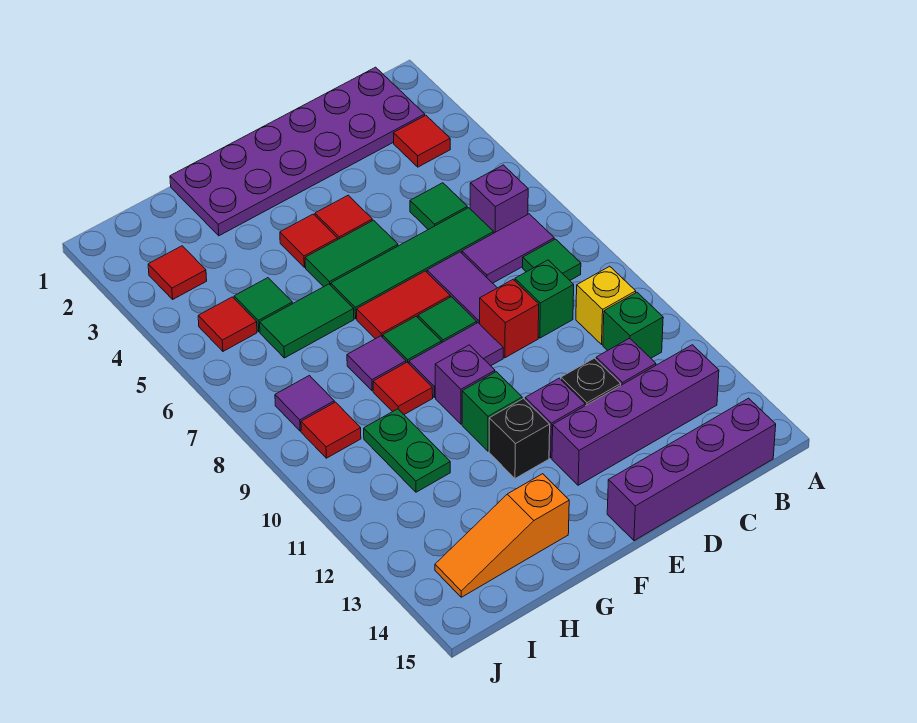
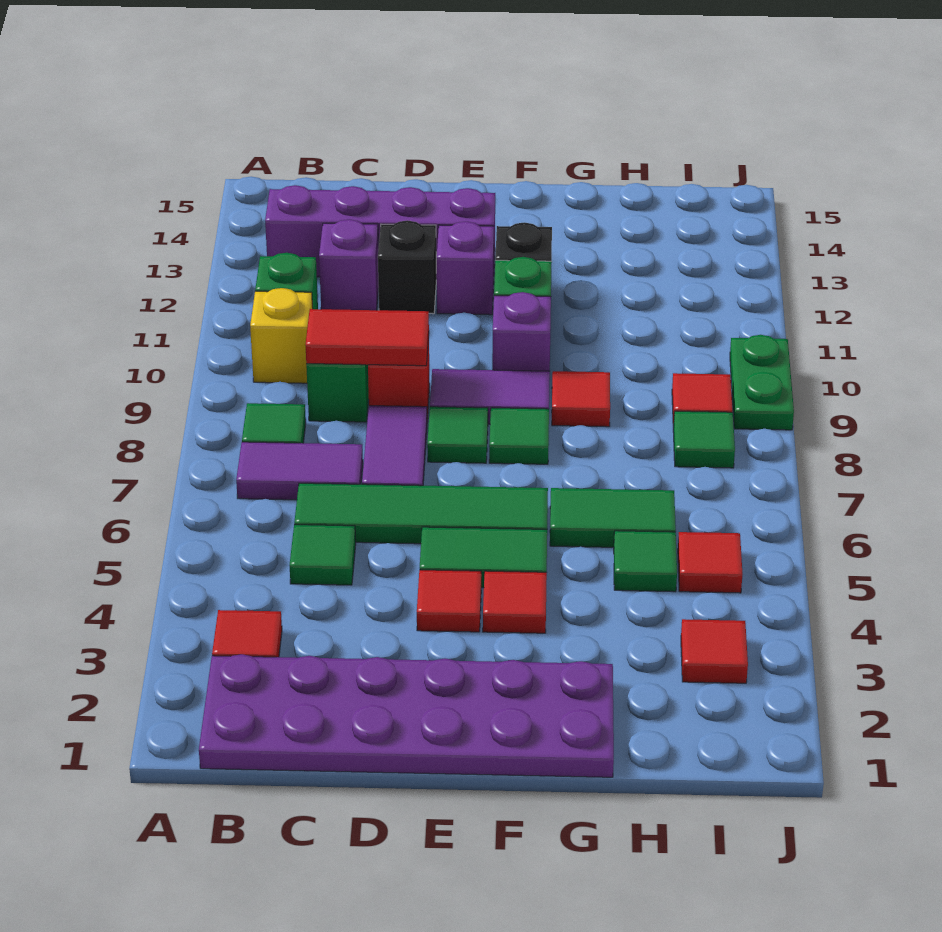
purple brick B6 level 1 -> none
purple brick B15:E15 level 1 -> none
red tile E7:F7 level 1 -> red tile C9:D9 level 2
purple tile G8 level 1 -> none
orange slope G14:I14 level 1 top G -> none
green plate H10:H11 level 1 -> green plate J9:J10 level 1
purple tile I8 level 1 -> green tile I8 level 1

